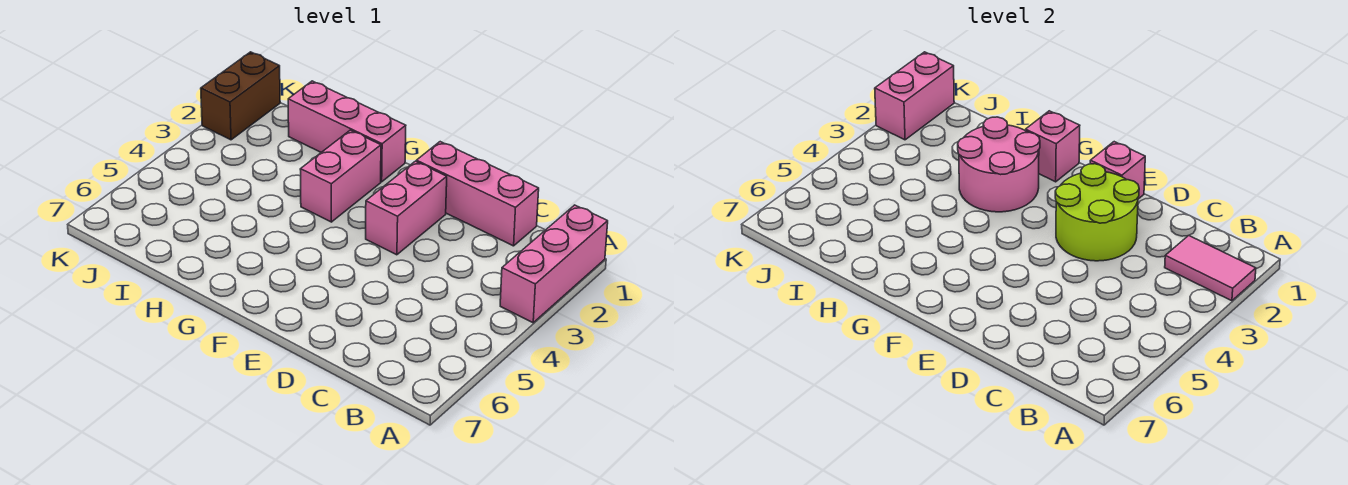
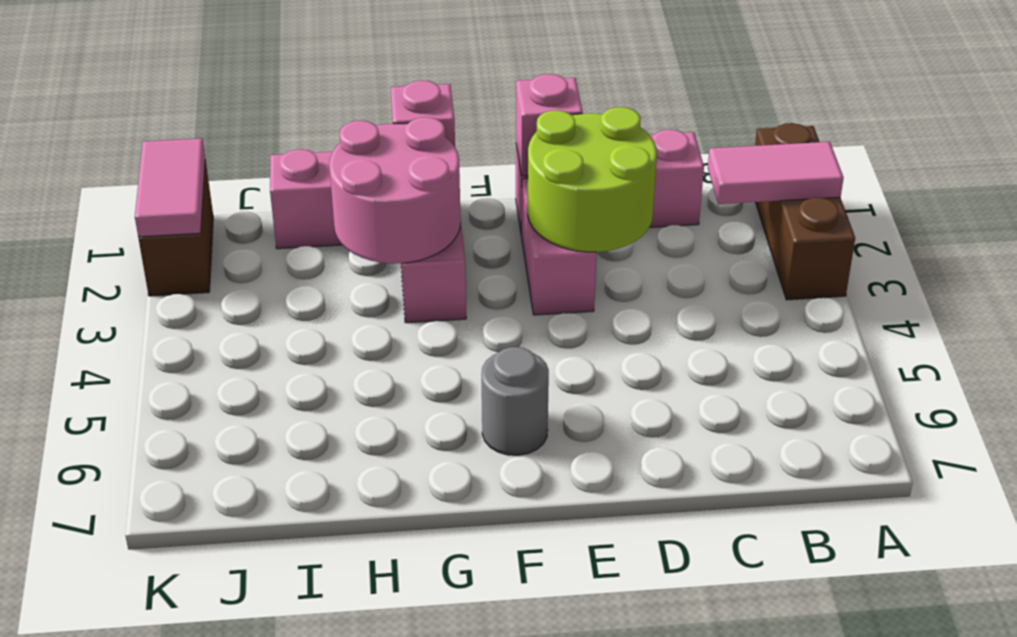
pink brick A1:A3 level 1 -> brown brick A1:A3 level 1
none -> grey round brick F6 level 1
pink brick K1:K2 level 2 -> pink tile K1:K2 level 2

